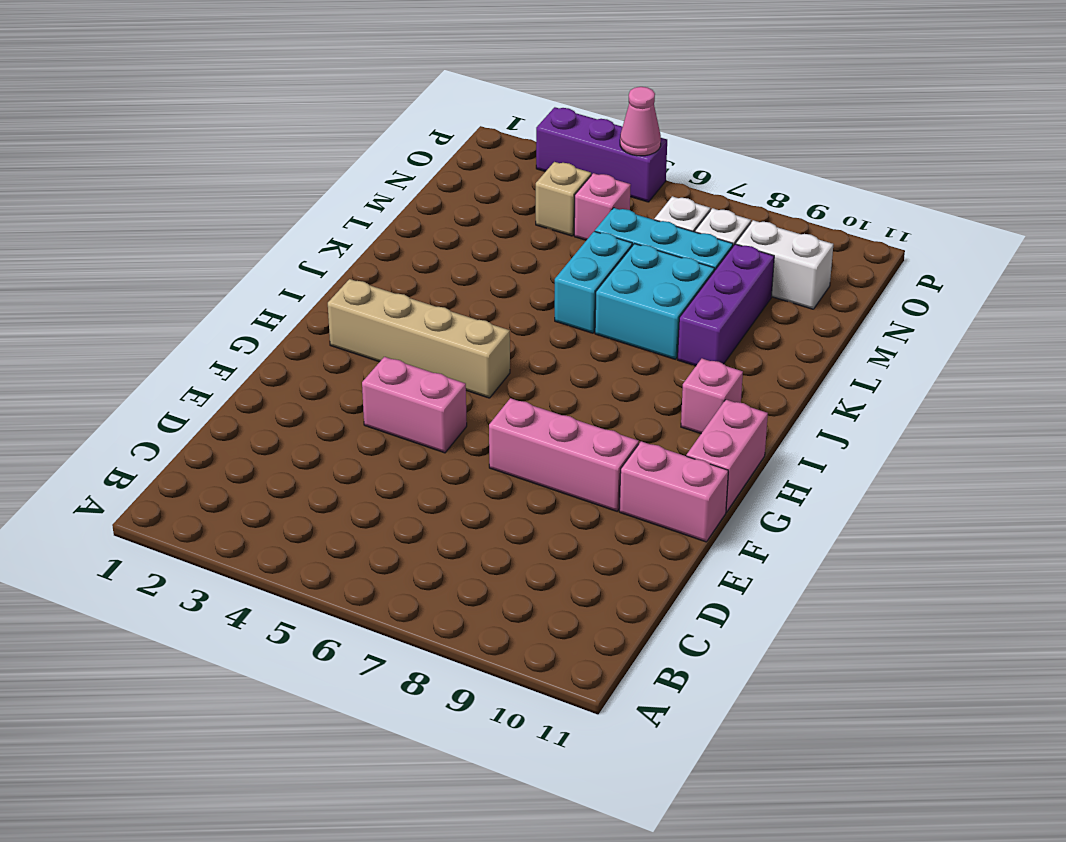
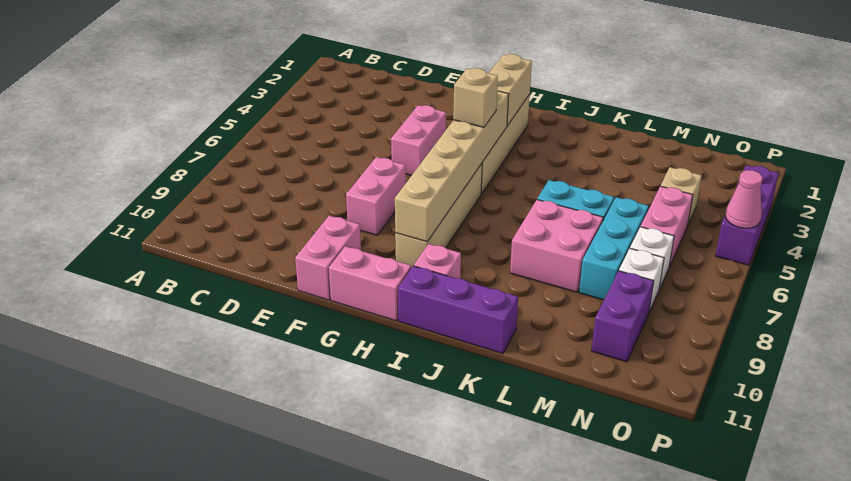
pink brick F7:F9 level 1 -> pink brick F7:F8 level 1
none -> tan brick H2:H3 level 2
none -> tan brick H4:H9 level 2
none -> tan brick H5 level 3
none -> tan brick H6:H9 level 1
cyan brick K7:L8 level 1 -> pink brick K7:L8 level 1
purple brick K9:M9 level 1 -> purple brick I11:K11 level 1
pink brick N5 level 1 -> pink brick N5:N6 level 1
white brick N9:N10 level 1 -> purple brick N9:N10 level 1

